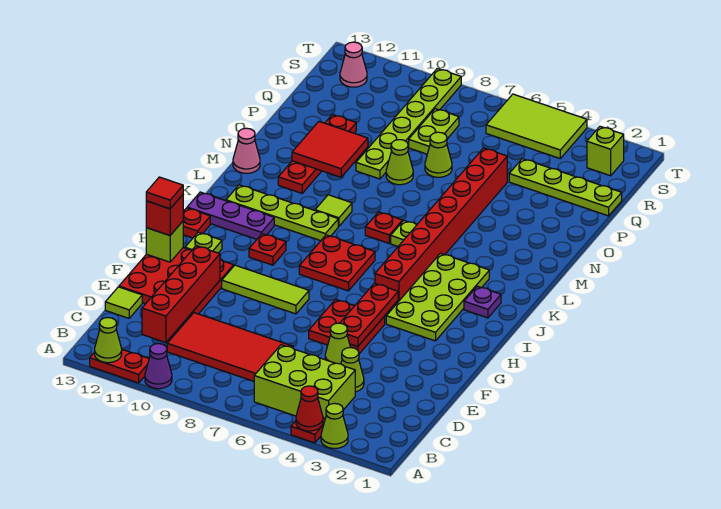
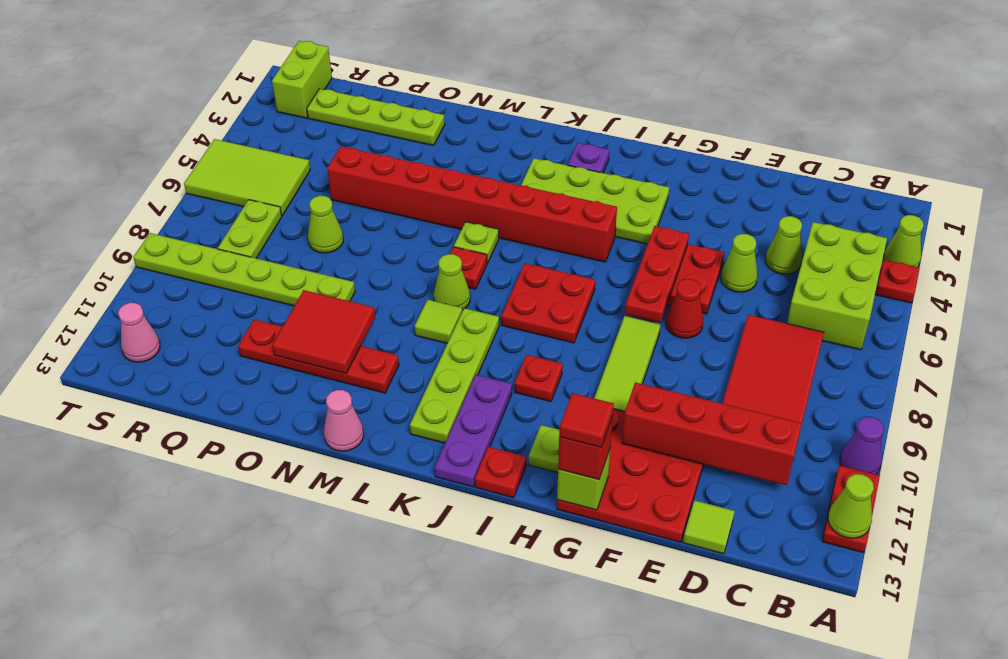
red cone A4 level 2 -> red cone F7 level 1
red plate F5:H5 level 2 -> red plate G5:G7 level 2
lime cone O8 level 1 -> lime cone L8 level 1
lime plate Q1:Q4 level 1 -> lime plate O2:R2 level 1
lime plate Q8:R8 level 1 -> lime plate R7:R8 level 1
lime brick S2 level 1 -> lime brick S1:S2 level 1
lime tile S4:T6 level 1 -> lime tile R5:T6 level 1

